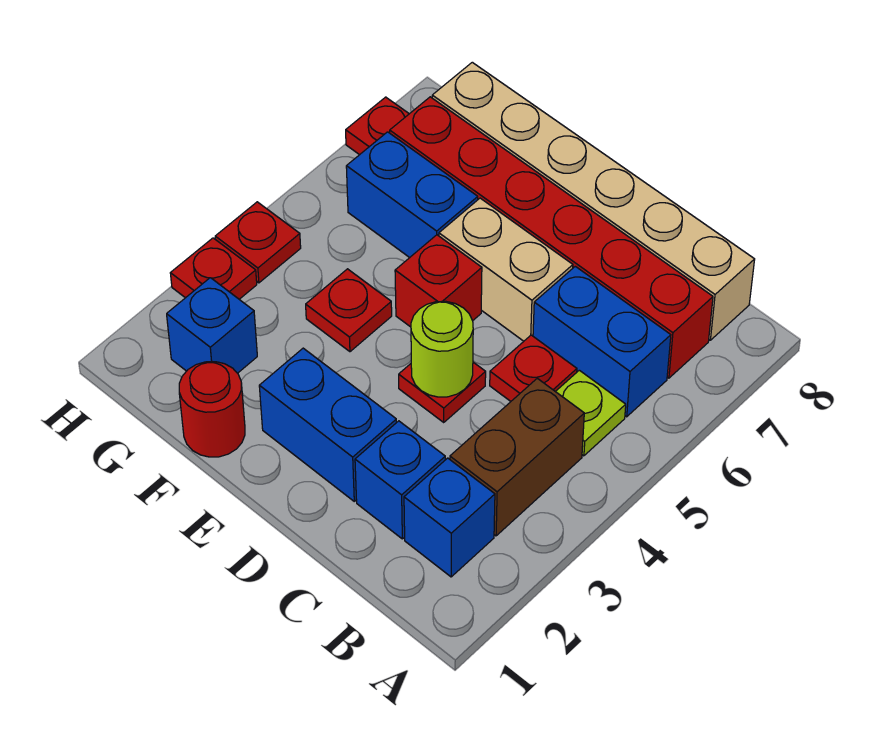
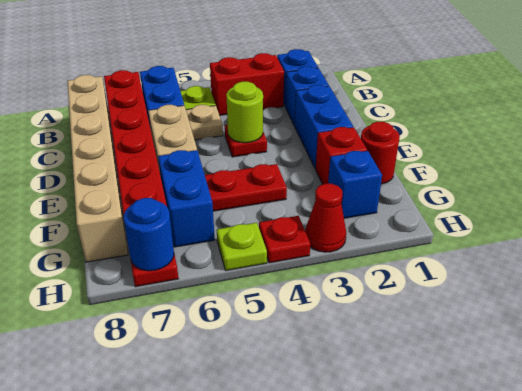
brown brick B3:B4 level 1 -> red brick B3:B4 level 1
red plate C5 level 1 -> tan plate C5 level 1
red brick E5 level 1 -> red brick F2 level 1
red plate F4 level 1 -> red plate F4:F5 level 1
red plate H3 level 1 -> red cone H3 level 1
none -> lime plate H5 level 1
none -> blue round brick H7 level 2

